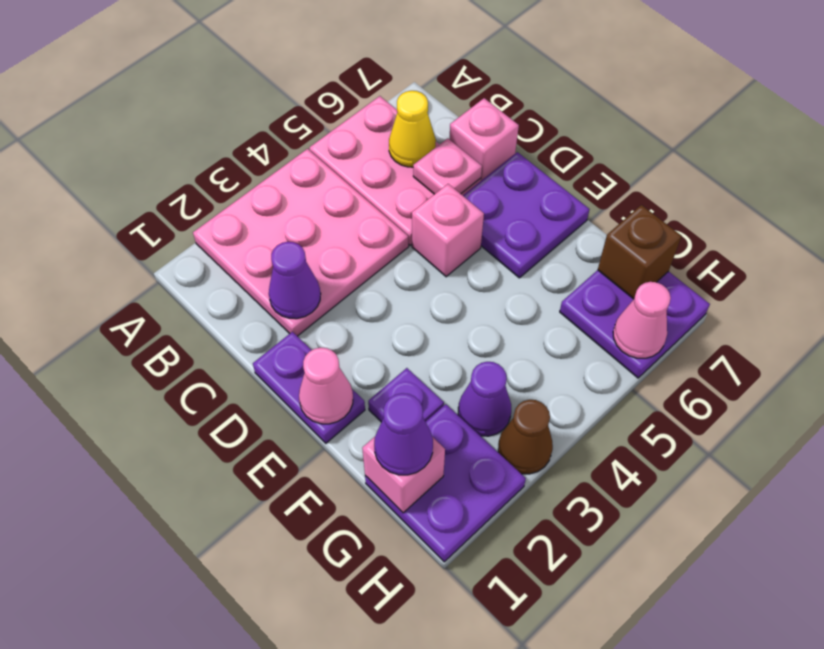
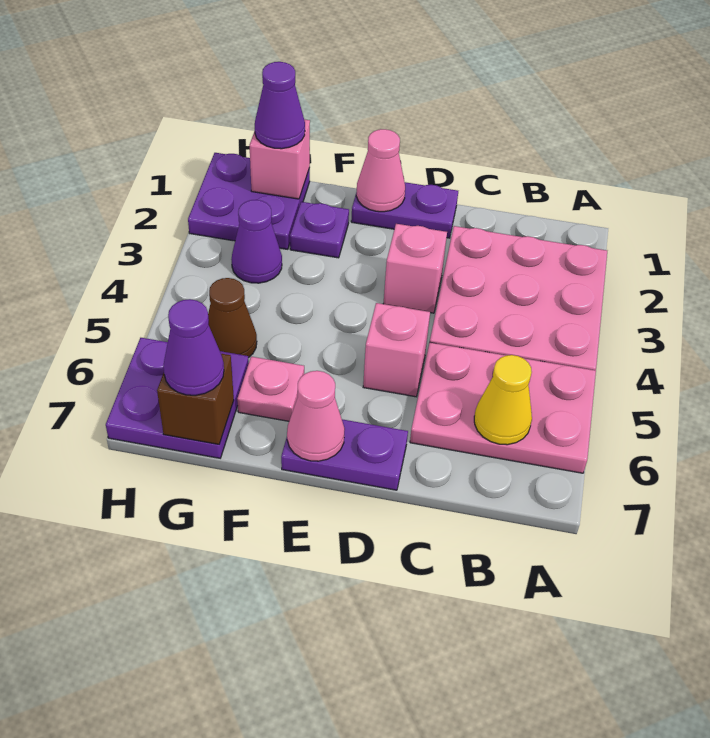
purple cone C2 level 2 -> purple cone G7 level 3
pink plate C6 level 2 -> pink plate F6 level 1
pink brick C7 level 1 -> pink brick D3 level 1
purple plate D6:E7 level 1 -> purple plate D7:E7 level 1
brown cone H3 level 1 -> brown cone G5 level 1
pink cone H6 level 2 -> pink cone E7 level 2

